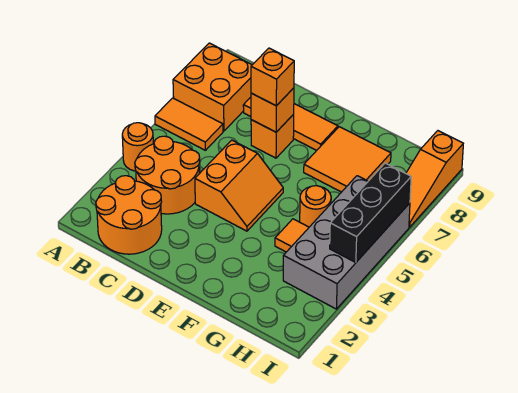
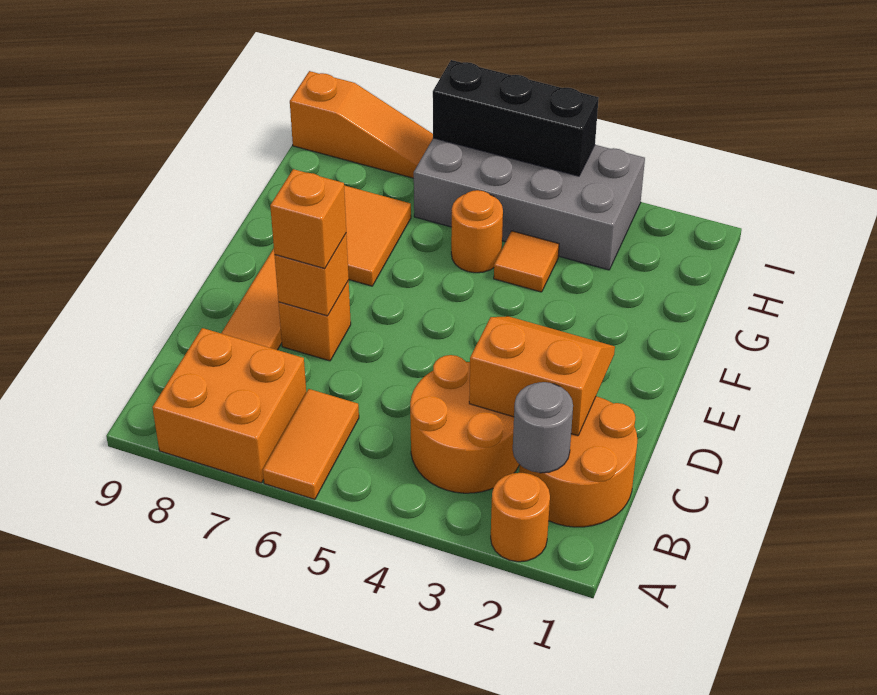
orange round brick A4 level 1 -> orange round brick A2 level 1
none -> grey round brick B2 level 2
orange slope D4:E5 level 1 top D -> orange slope C2:D3 level 2 top C

